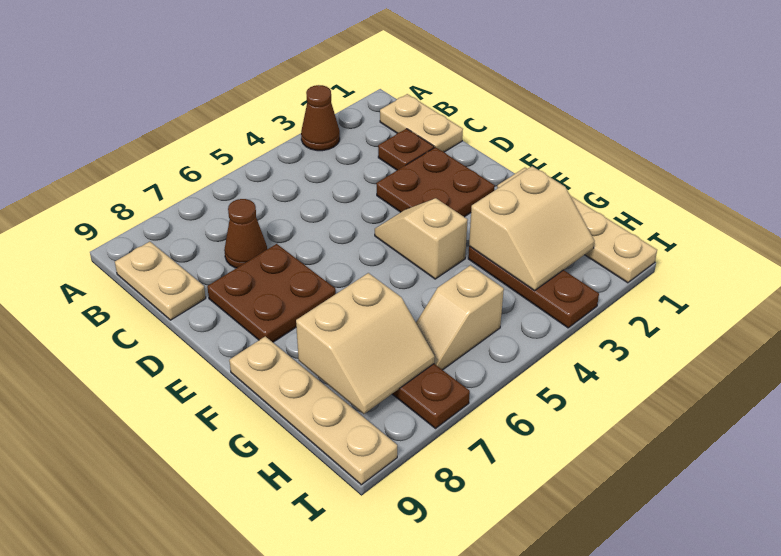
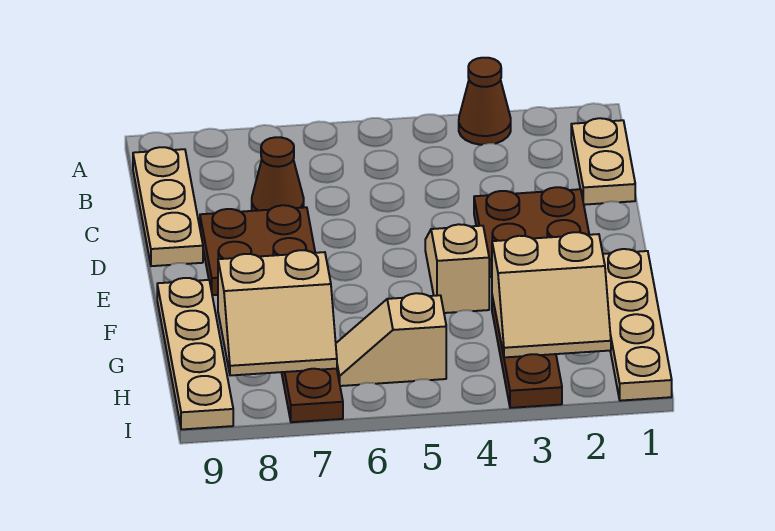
tan plate B9:C9 level 1 -> tan plate B9:D9 level 1
brown plate C2 level 1 -> none

